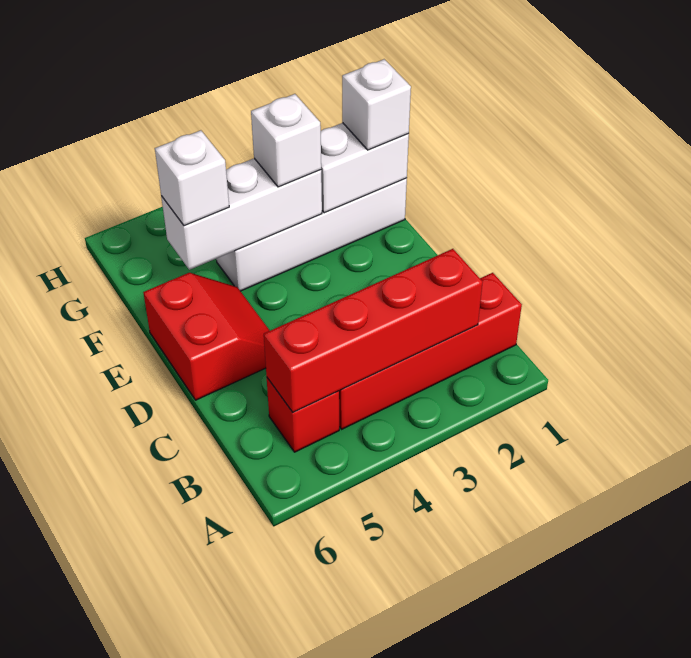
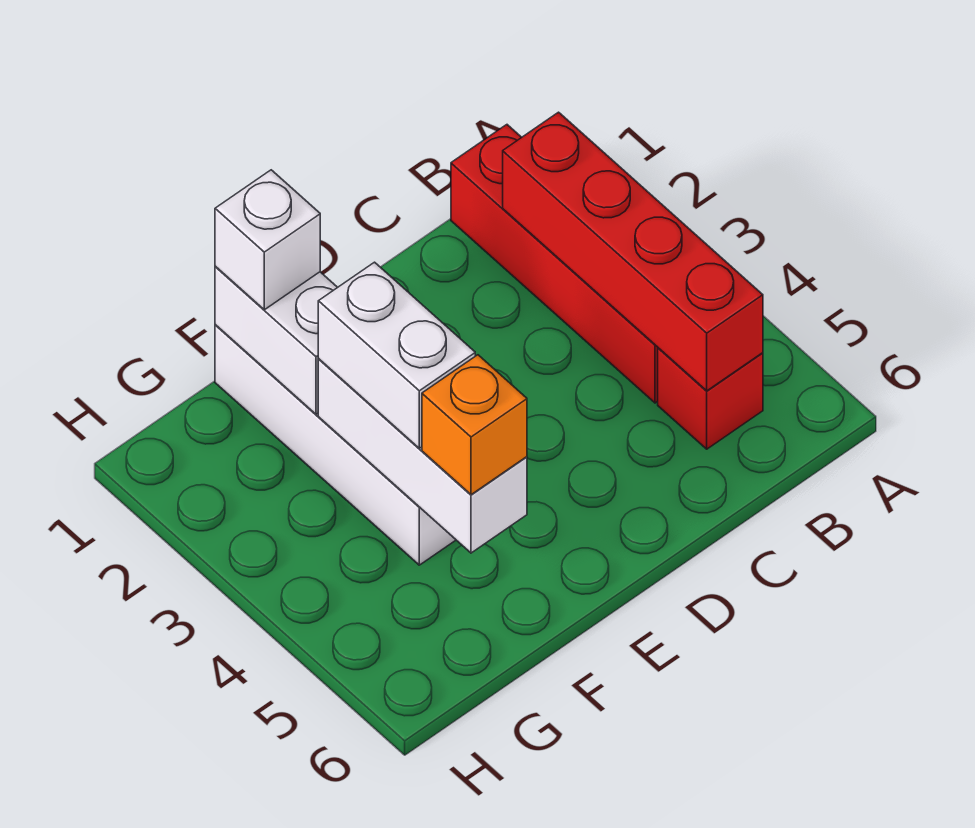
red slope D5:E6 level 1 top 6 -> none
white brick F3 level 3 -> white brick F3:F4 level 3
white brick F5 level 3 -> orange brick F5 level 3

